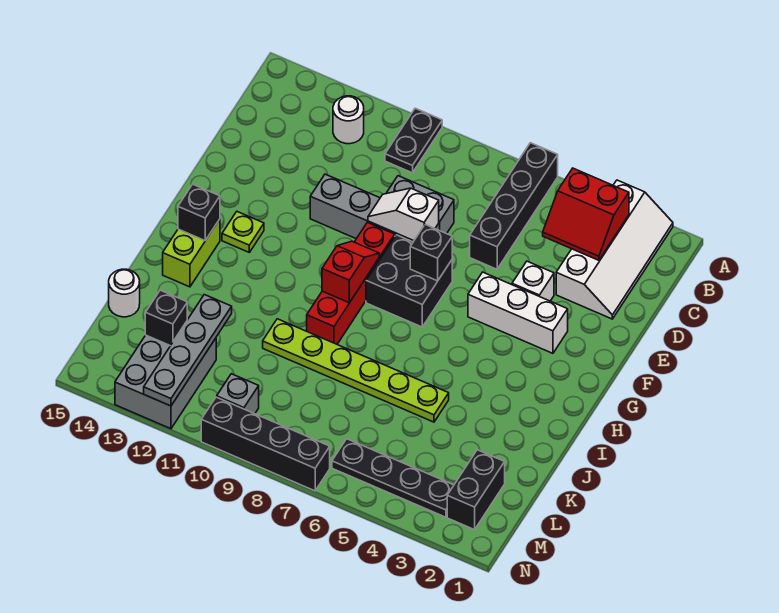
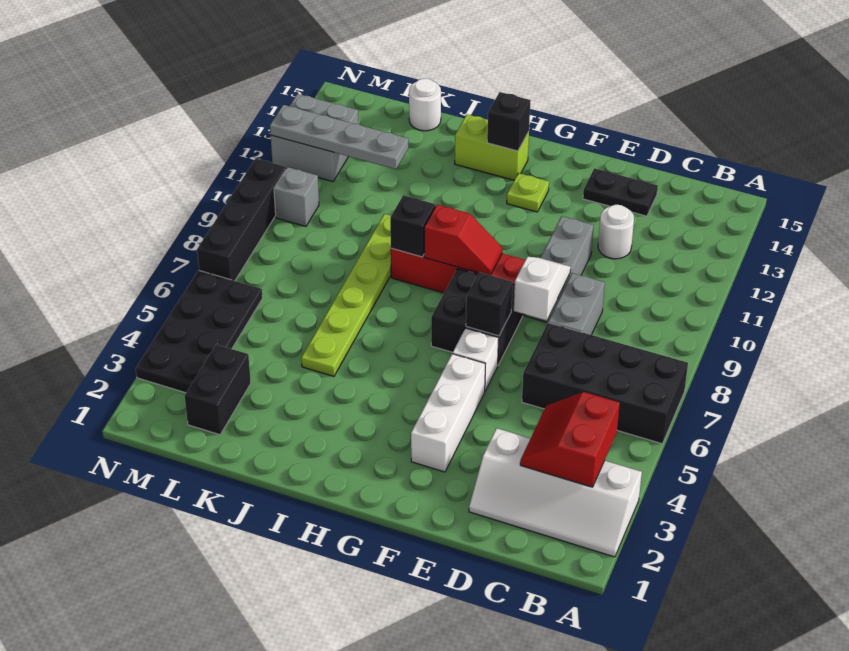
black brick A6:D6 level 1 -> black brick A6:D7 level 1
black plate A10:B10 level 1 -> black plate D14:E14 level 1
white round brick B12 level 1 -> white round brick D12 level 1
white brick E4 level 1 -> white brick F6 level 1
black brick L2:M2 level 1 -> black brick L2:L3 level 1
grey brick L12:N13 level 1 -> grey brick M12:N13 level 1
black brick L13 level 2 -> black brick I9 level 2
black plate M3:M6 level 1 -> black plate M3:N6 level 1

